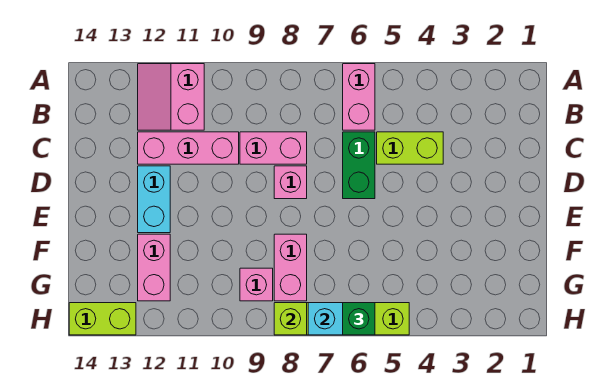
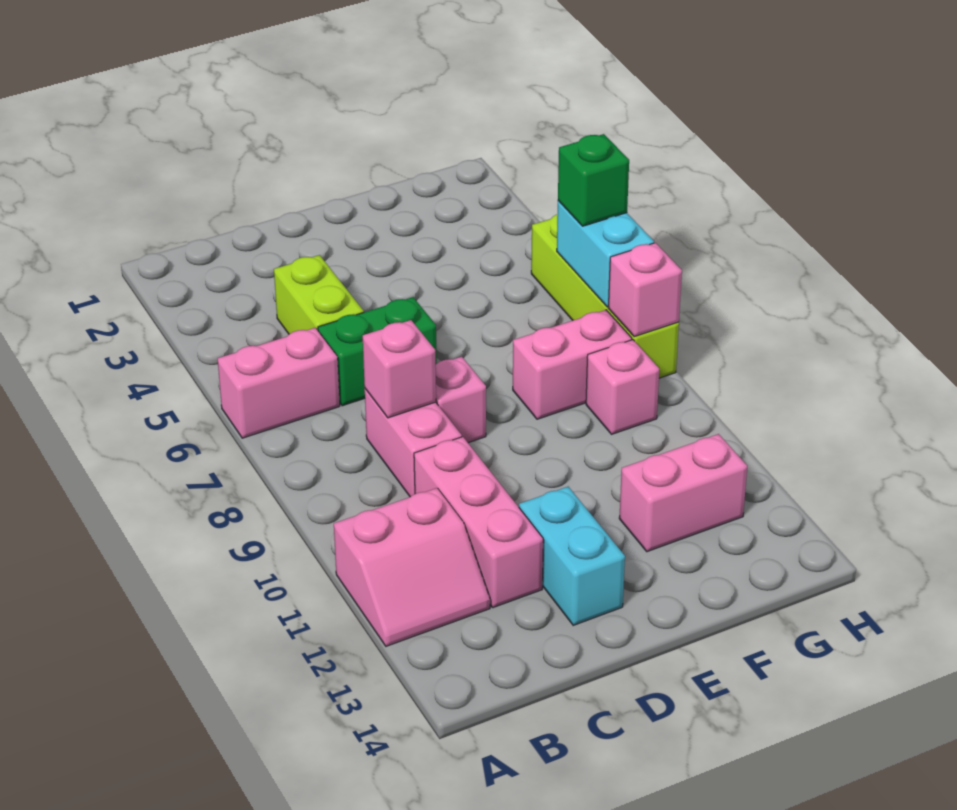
none -> pink brick C8 level 2
cyan brick D12:E12 level 1 -> cyan brick D12:D13 level 1
lime brick H8 level 2 -> pink brick H8 level 2
lime brick H13:H14 level 1 -> none

